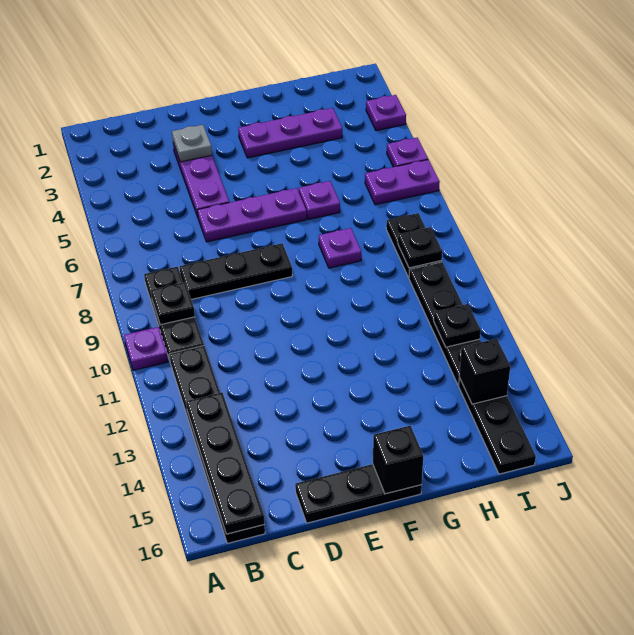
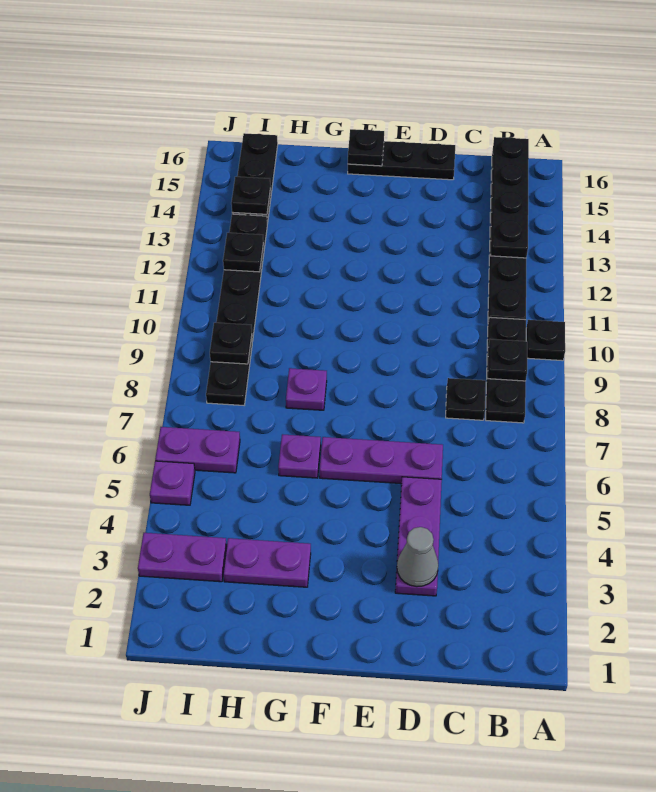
purple plate A10 level 1 -> black plate A10 level 1
black plate C8:E8 level 1 -> black plate C8 level 1
grey plate D3 level 2 -> grey cone D3 level 2
purple plate F3:H3 level 1 -> purple plate G3:H3 level 1
black brick F16 level 2 -> black plate F16 level 2
black brick I14 level 2 -> black plate I14 level 2
purple plate J3 level 1 -> purple plate I3:J3 level 1

